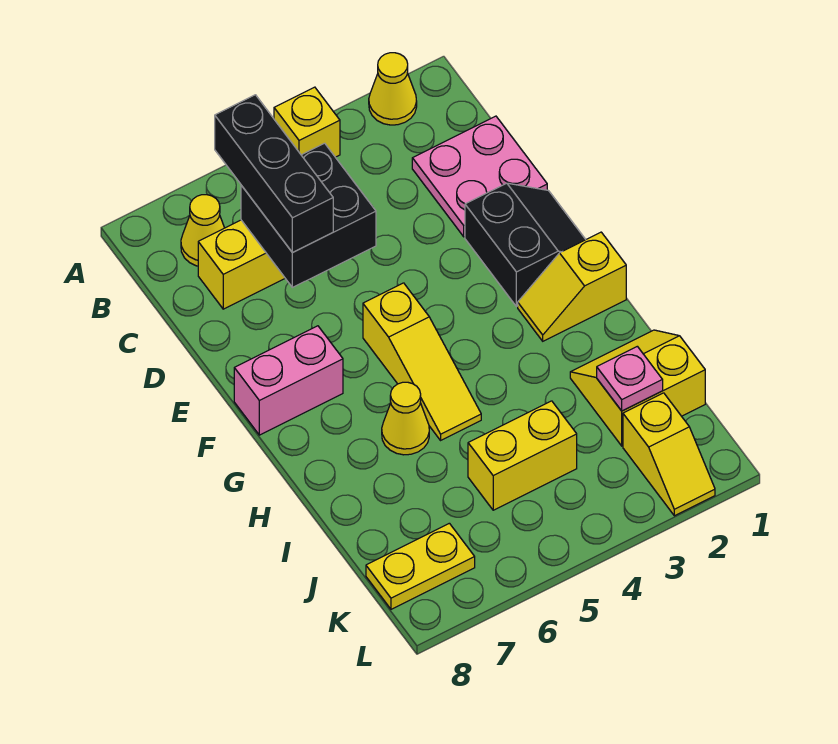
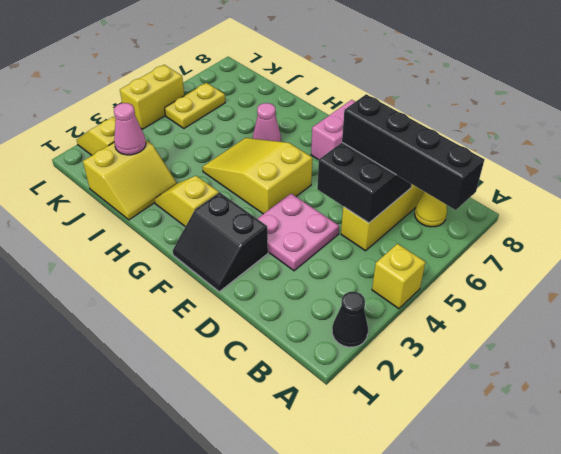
yellow cone A2 level 1 -> black cone A2 level 1
black brick B6:D6 level 3 -> black brick A6:D6 level 3
pink plate C1:D2 level 1 -> pink plate D3:E4 level 1
yellow slope F5:H5 level 1 top F -> yellow slope F4:H5 level 1 top F
yellow slope G1:G2 level 1 top 1 -> yellow slope G2:H2 level 1 top G
yellow cone H6 level 1 -> pink cone H6 level 1
pink plate J2 level 2 -> pink cone J2 level 2
yellow brick J4:J5 level 1 -> yellow brick L4:L5 level 1
yellow plate K7:K8 level 1 -> yellow plate K5:K6 level 1

